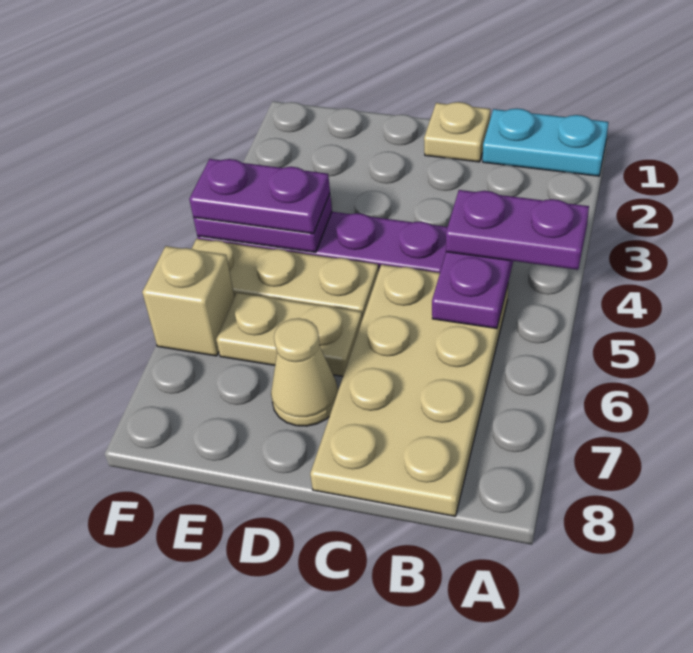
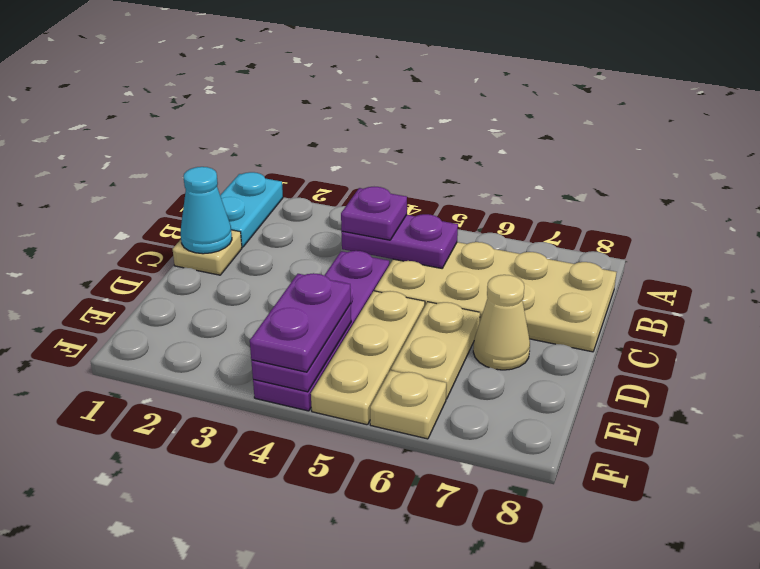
purple plate A4:B4 level 3 -> purple plate B4 level 3
none -> cyan cone C1 level 2
tan brick F6 level 1 -> tan plate F6 level 1

